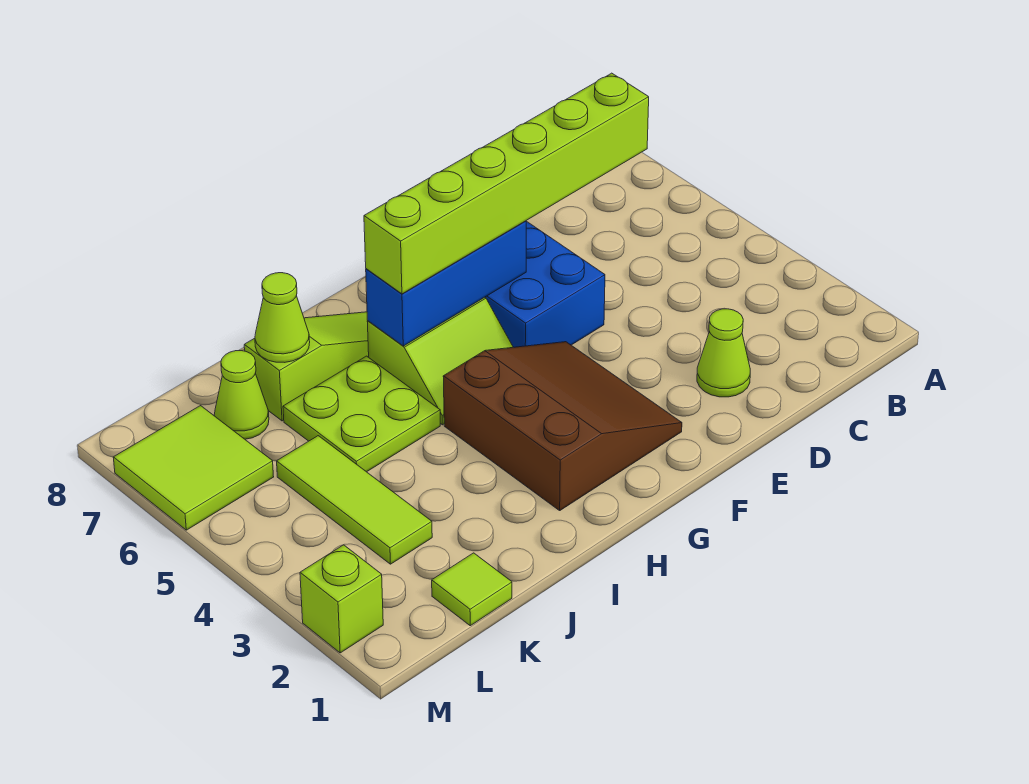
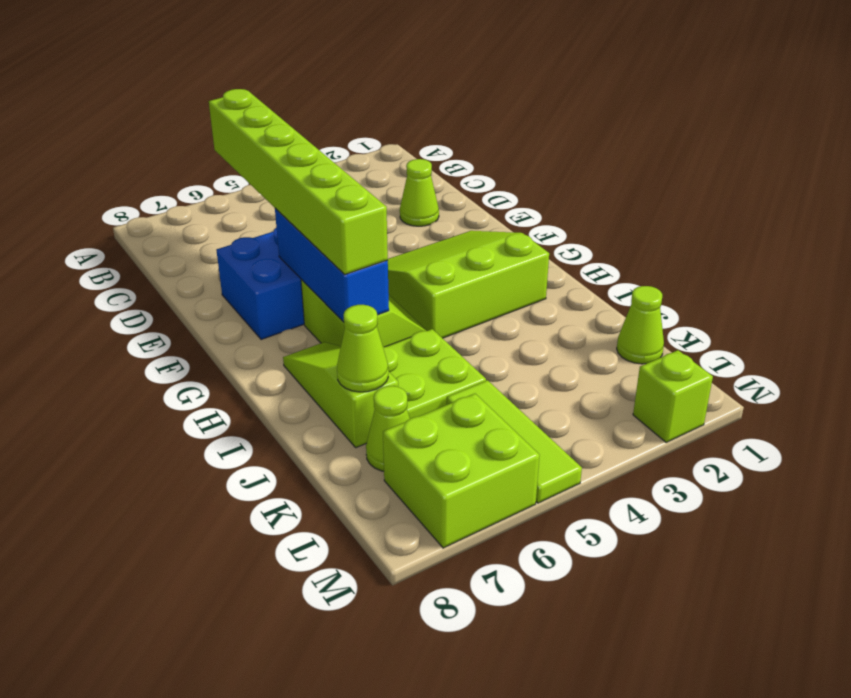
brown slope F2:H4 level 1 top H -> lime slope F2:H4 level 1 top H
lime tile K1 level 1 -> lime cone K1 level 1
lime tile K3:K5 level 1 -> lime tile K5:M5 level 1
lime tile L6:M7 level 1 -> lime brick L6:M7 level 1

